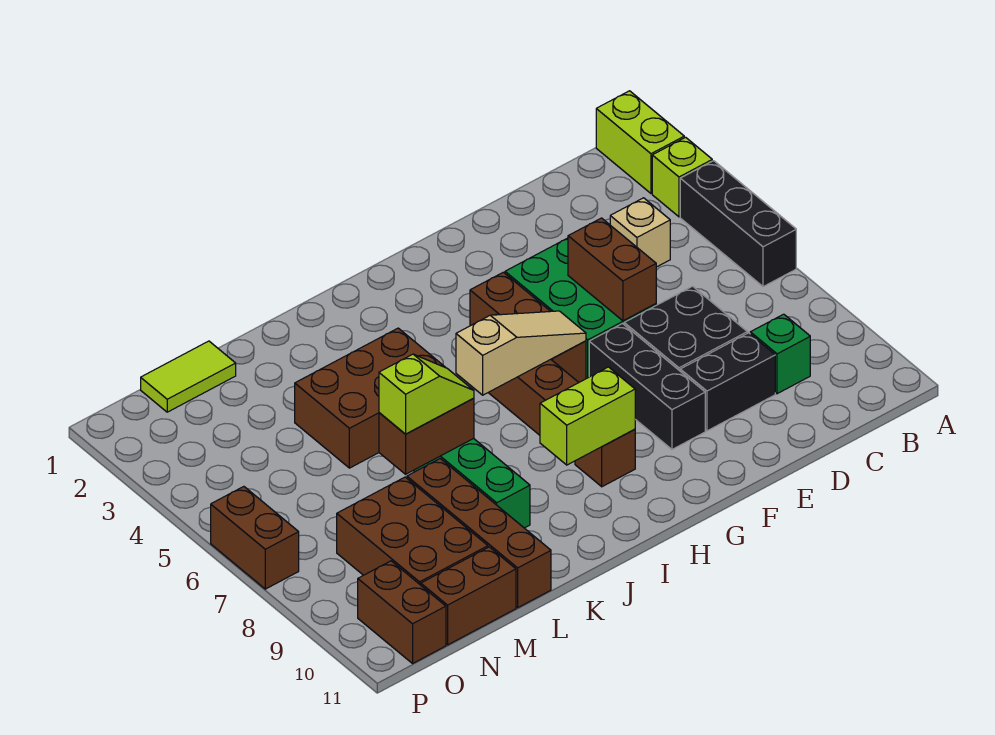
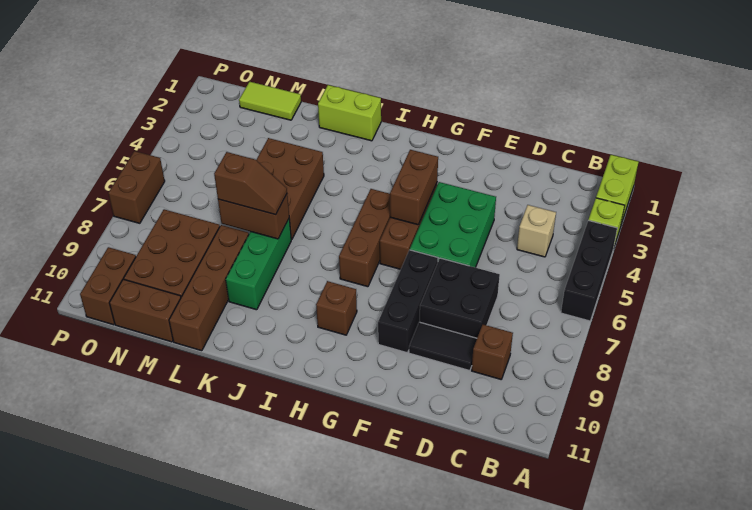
green brick C9 level 1 -> brown brick C9 level 1
black brick D9:E9 level 1 -> black tile D9:E9 level 1
brown brick E5:E6 level 2 -> brown brick G4:G5 level 2
tan slope G6:I6 level 2 top I -> none
lime brick H9:I9 level 2 -> lime brick J1:K1 level 1
brown brick J4:L5 level 1 -> brown brick K4:L6 level 1
lime slope K7:L7 level 3 top L -> brown slope K7:L7 level 3 top L

